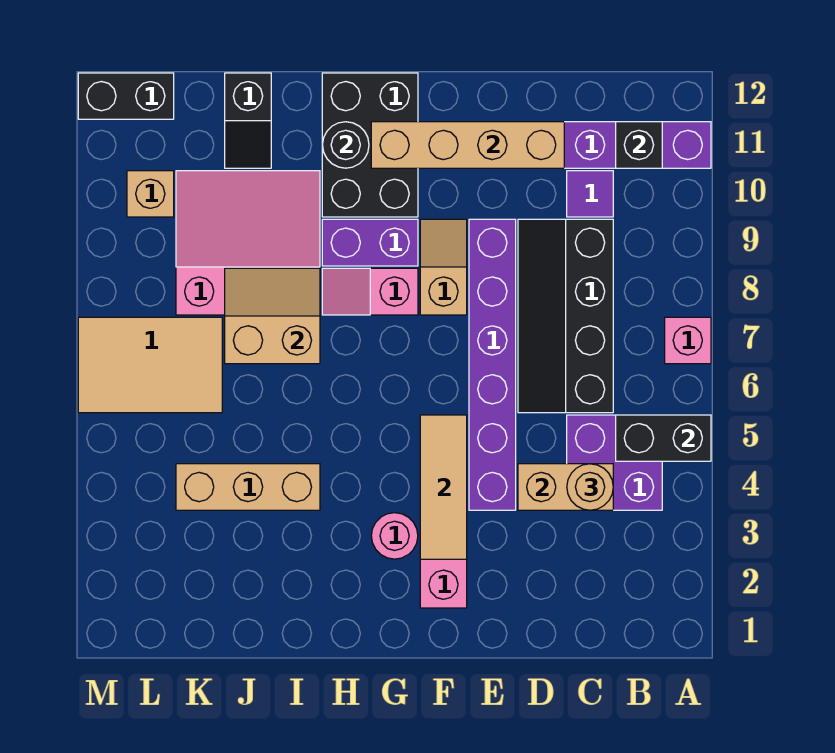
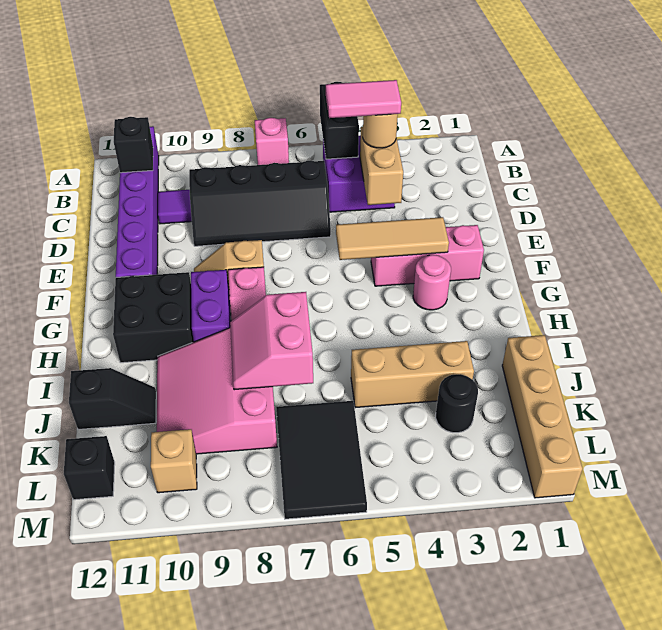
none -> pink tile C4:C5 level 4
tan brick D11:G11 level 2 -> tan brick J1:M1 level 1
purple brick E4:E9 level 1 -> none
black brick G10:H12 level 1 -> black brick G10:H11 level 1
black round brick H11 level 2 -> black round brick K3 level 1
tan brick I4:K4 level 1 -> tan brick J3:J5 level 1
tan slope I7:J8 level 2 top 7 -> pink slope I7:J8 level 2 top 7
tan tile K6:M7 level 1 -> black tile K6:M7 level 1
black brick L12:M12 level 1 -> black brick L12 level 1

